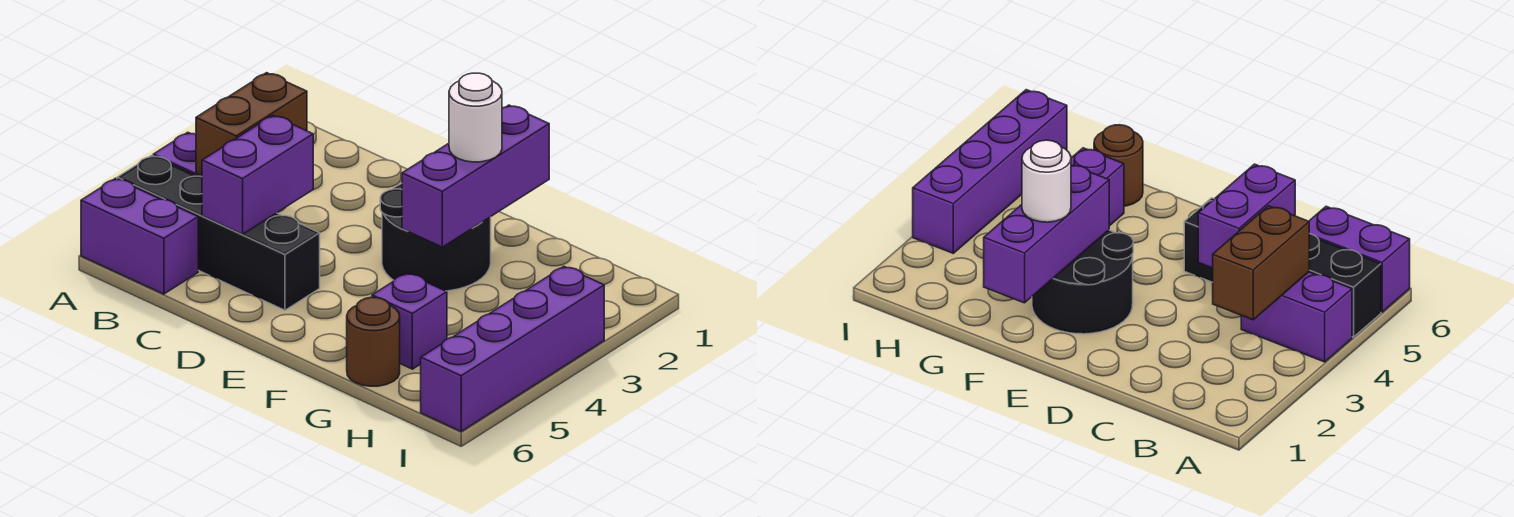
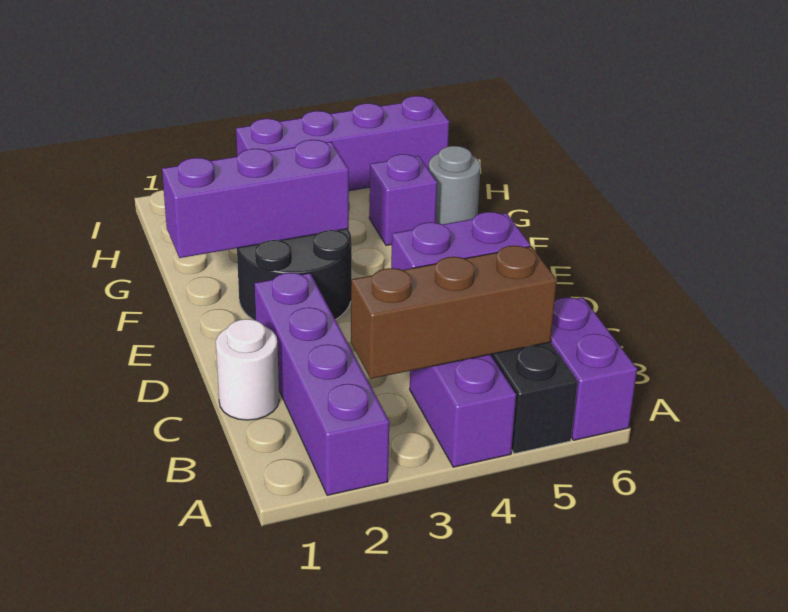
none -> purple brick A2:D2 level 1
brown brick B3:B4 level 2 -> brown brick B3:B5 level 2
white round brick F2 level 3 -> white round brick C1 level 1
brown round brick G6 level 1 -> grey round brick G6 level 1

